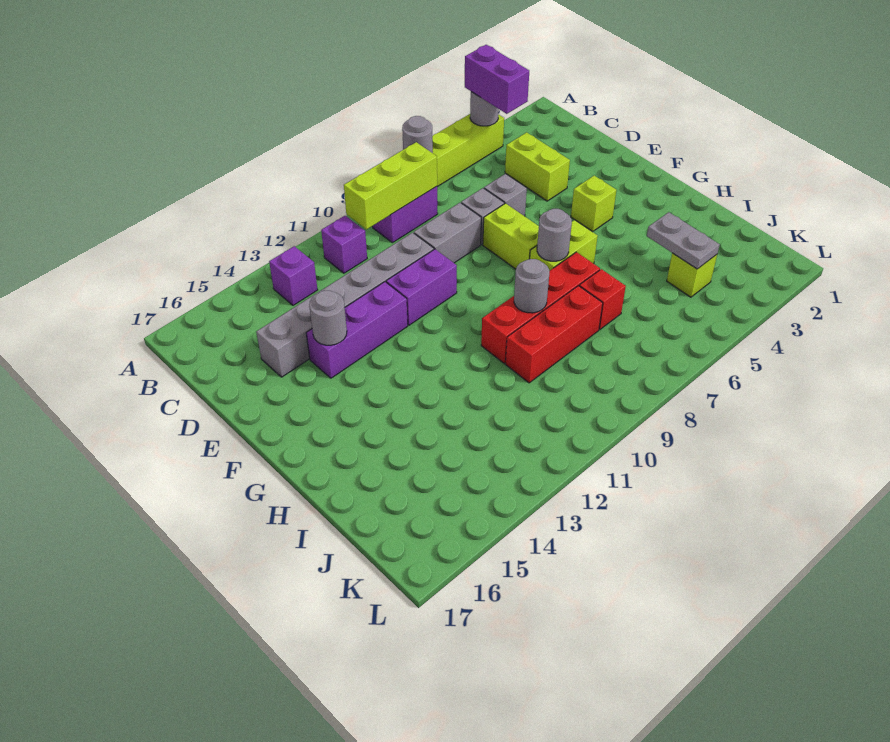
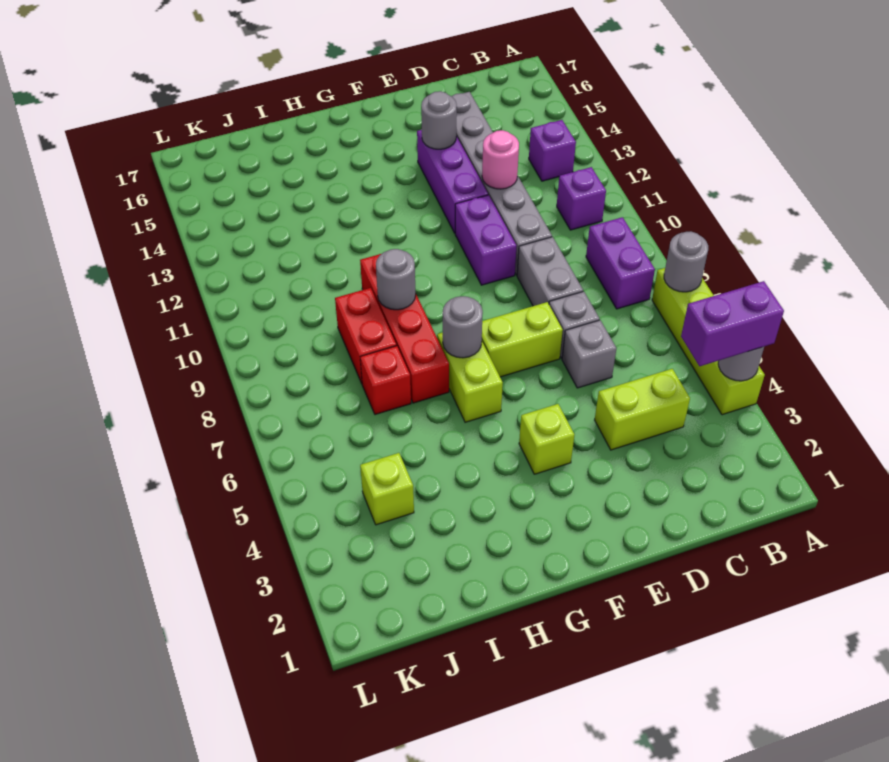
lime brick B8:B10 level 2 -> none
none -> pink round brick D12 level 2
grey plate I4:J4 level 2 -> none
red brick I8:I10 level 1 -> red brick I8:I9 level 1

